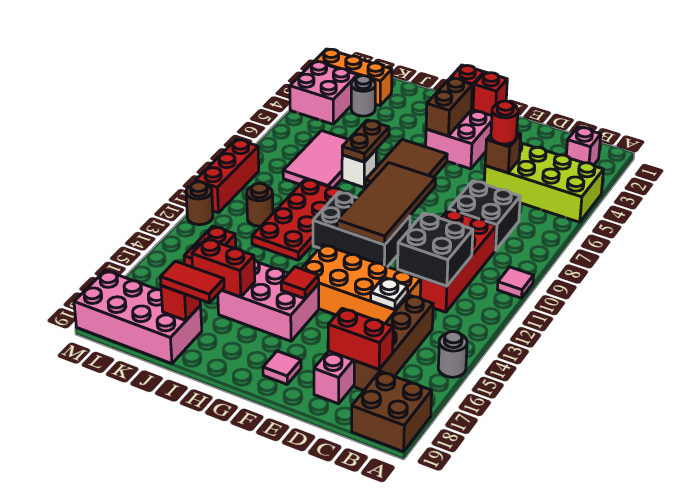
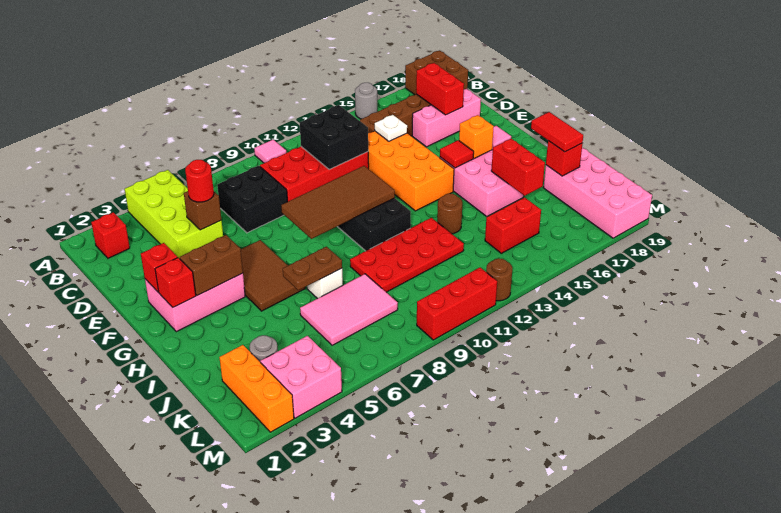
pink brick B2 level 1 -> red brick B2 level 1
brown tile G5:H7 level 1 -> brown tile F5:H6 level 1
none -> orange brick G16 level 2
brown round brick K11 level 1 -> brown round brick I13 level 1

